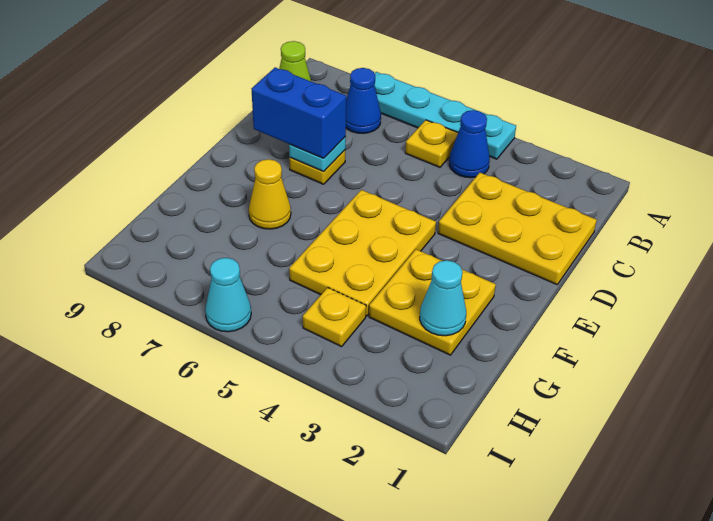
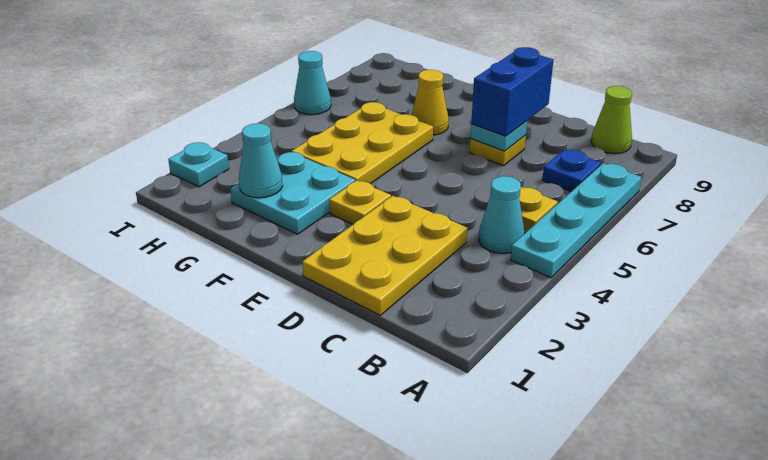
blue cone B4 level 1 -> cyan cone B4 level 1
blue cone B7 level 1 -> blue plate B7 level 1
yellow plate E4:G5 level 1 -> yellow plate F4:G6 level 1
yellow plate F2:G3 level 1 -> cyan plate F2:G3 level 1
yellow plate H4 level 1 -> yellow plate E3 level 1
none -> cyan plate I2 level 1

